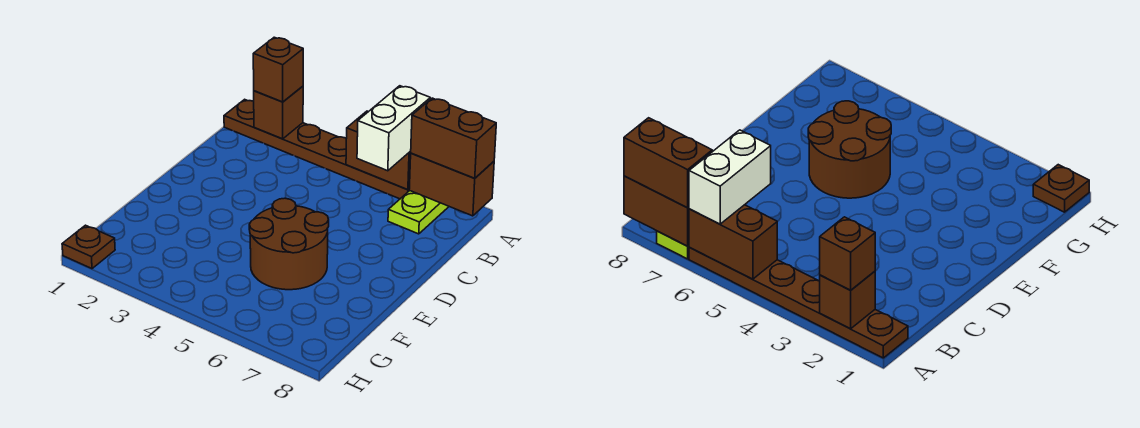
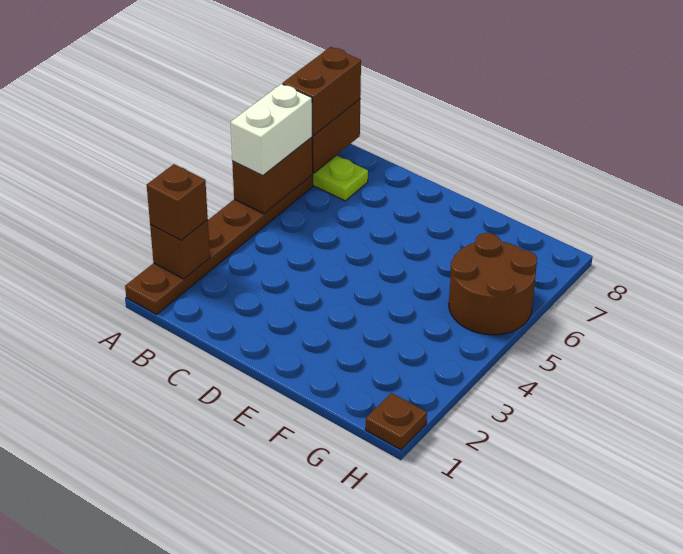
white brick A6:B6 level 3 -> white brick A5:A6 level 3
brown round brick E5:F6 level 1 -> brown round brick G5:H6 level 1

